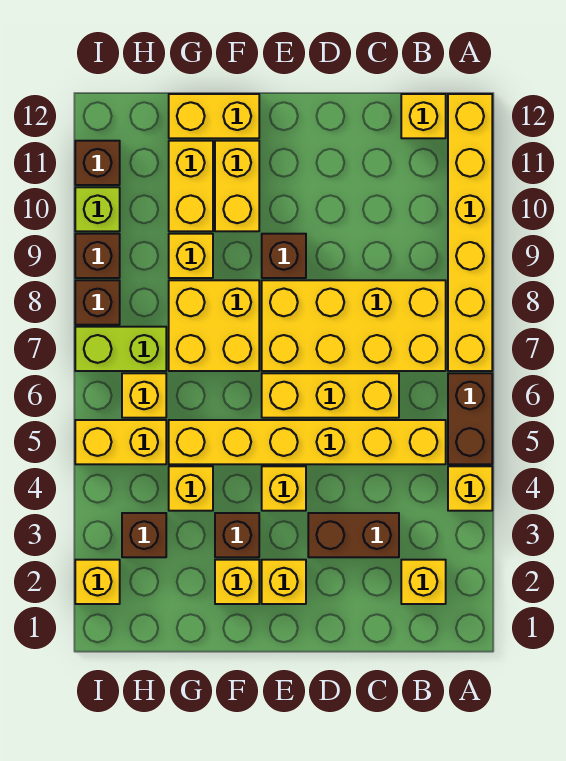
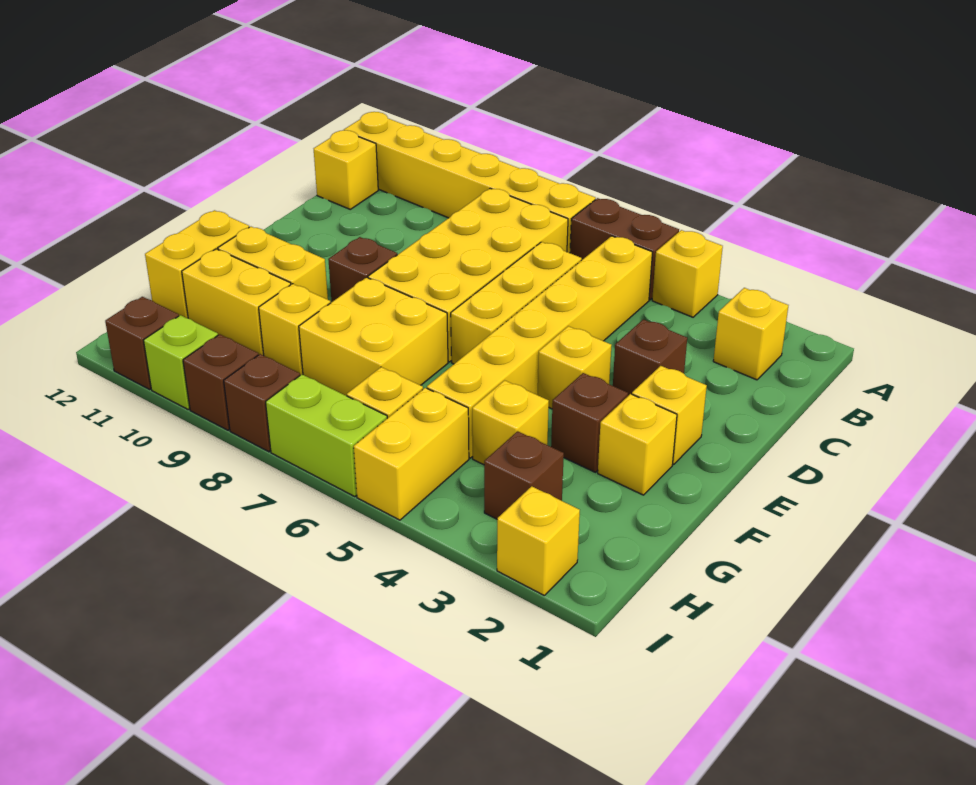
brown brick C3:D3 level 1 -> brown brick D3 level 1
lime brick H7:I7 level 1 -> lime brick I6:I7 level 1

